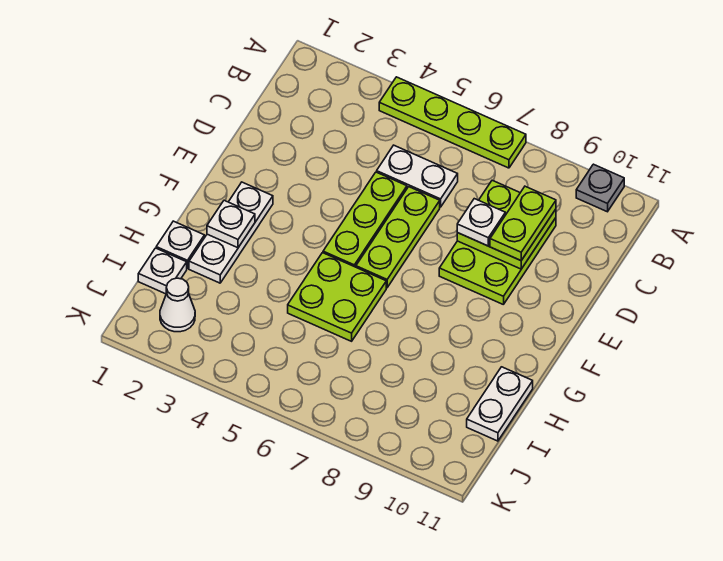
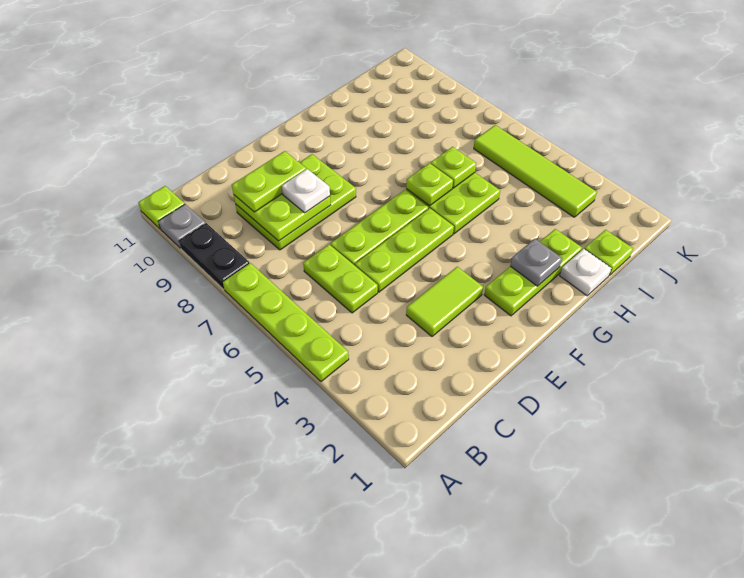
none -> black plate A8:A9 level 1
none -> lime plate A11 level 1
white plate C5:C6 level 1 -> lime plate C5:C6 level 1
none -> lime tile D3:E3 level 1
white plate F2:H2 level 1 -> lime plate F2:H2 level 1
white plate G2 level 2 -> grey plate G2 level 2
none -> lime plate G6 level 2
none -> lime plate H6 level 2
white plate H11:I11 level 1 -> none
white plate I1 level 1 -> lime plate I1 level 1
white cone J2 level 1 -> none
none -> lime tile J3:J6 level 1

